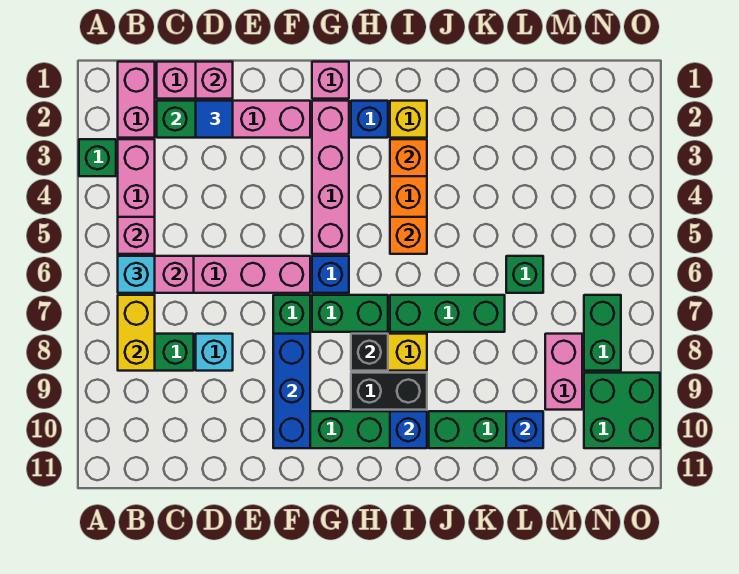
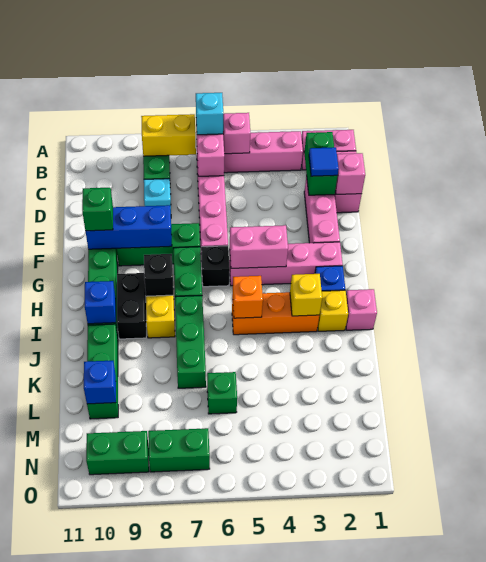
green brick A3 level 1 -> green brick F10 level 3
pink brick G1 level 1 -> pink brick I1 level 1
blue brick G6 level 1 -> black brick G6 level 1
orange brick I3 level 2 -> yellow brick I3 level 2
pink brick M8:M9 level 1 -> pink brick G4:G5 level 2
green brick N9:O10 level 1 -> green brick N9:N10 level 1

